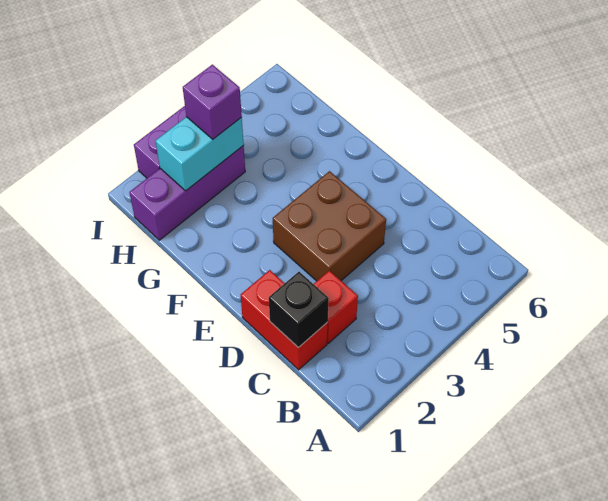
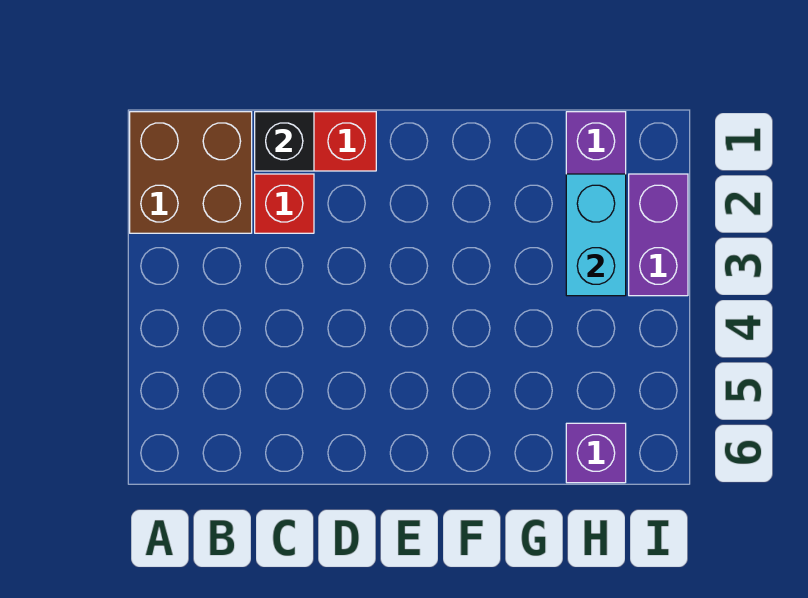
brown brick D3:E4 level 1 -> brown brick A1:B2 level 1
purple brick H3 level 3 -> purple brick H6 level 1

